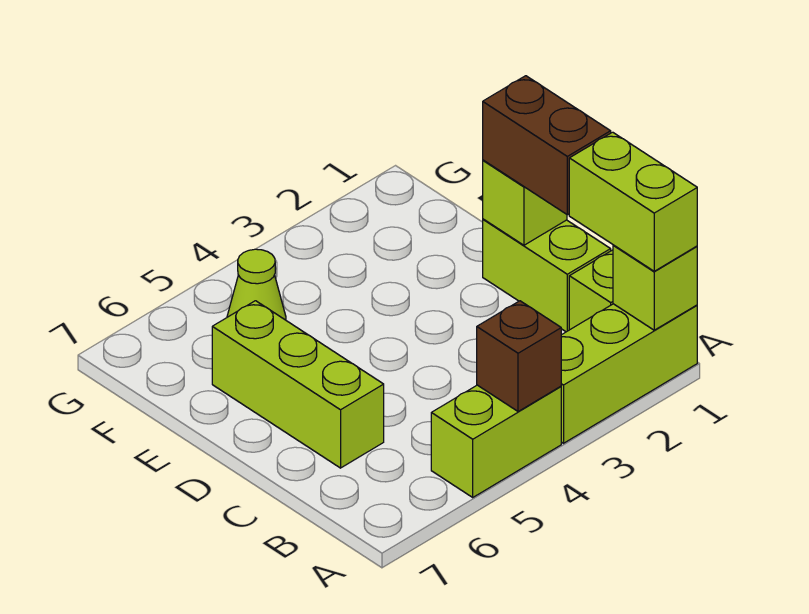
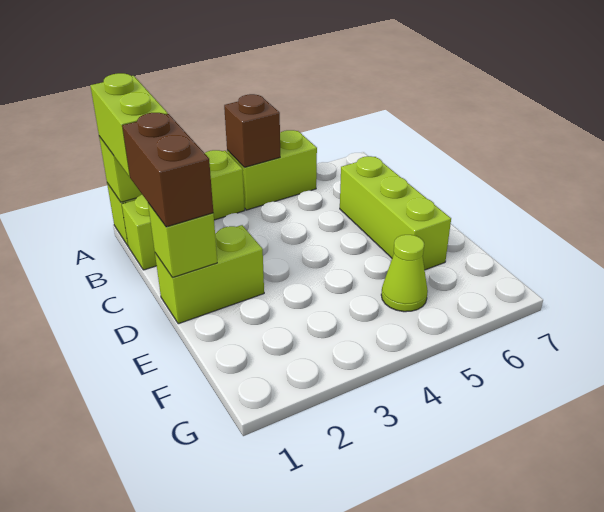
lime brick C1:D1 level 1 -> lime brick D1:D2 level 1

